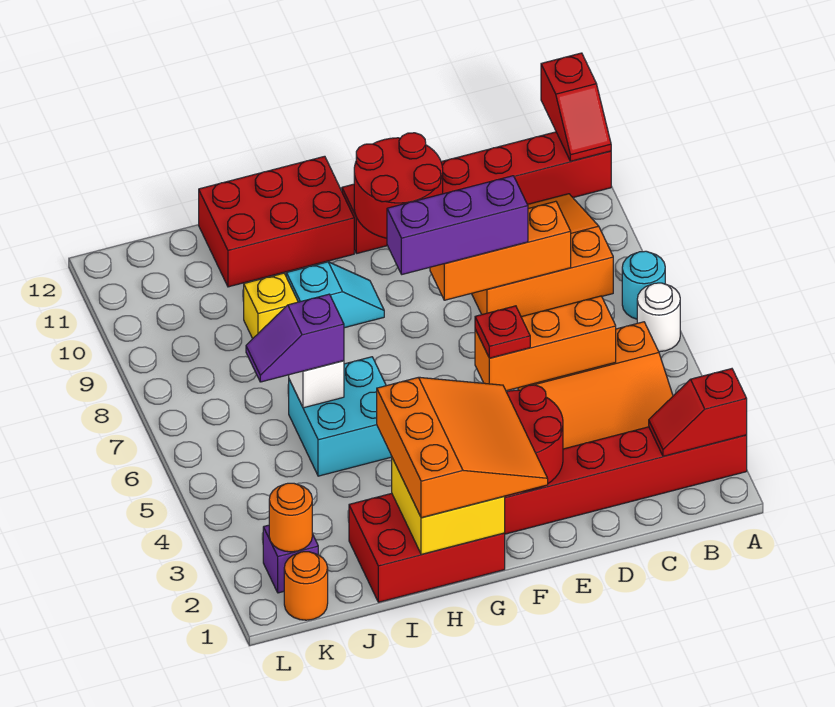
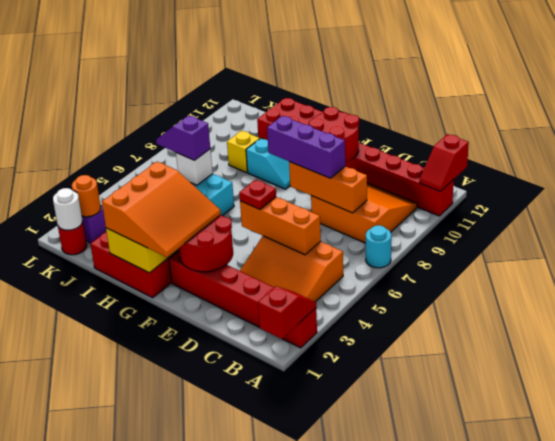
red slope A2:B2 level 2 top A -> red slope A1:A2 level 2 top 1
white round brick A6 level 1 -> white round brick K1 level 2
orange round brick K1 level 1 -> red round brick K1 level 1

